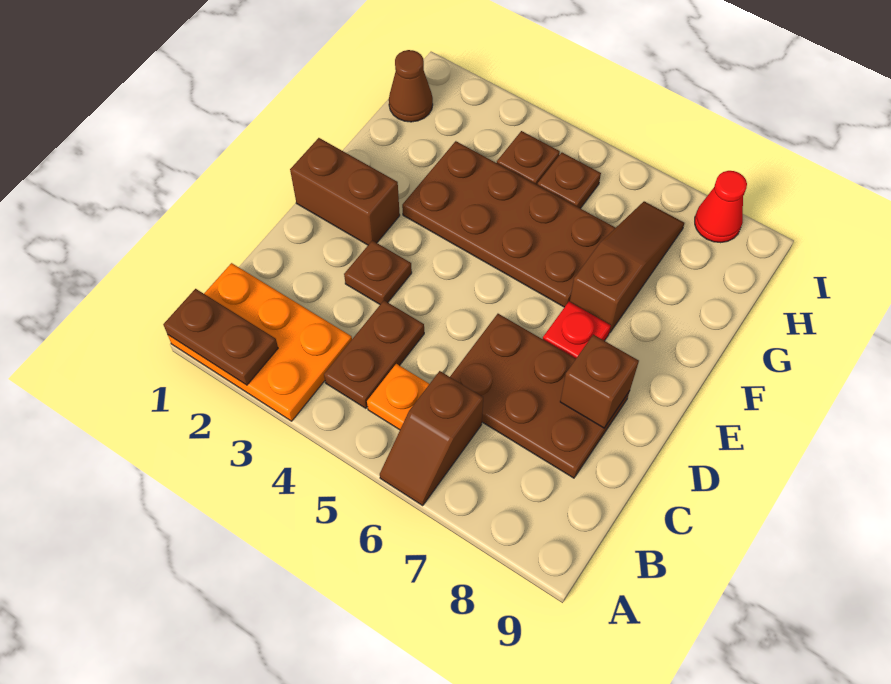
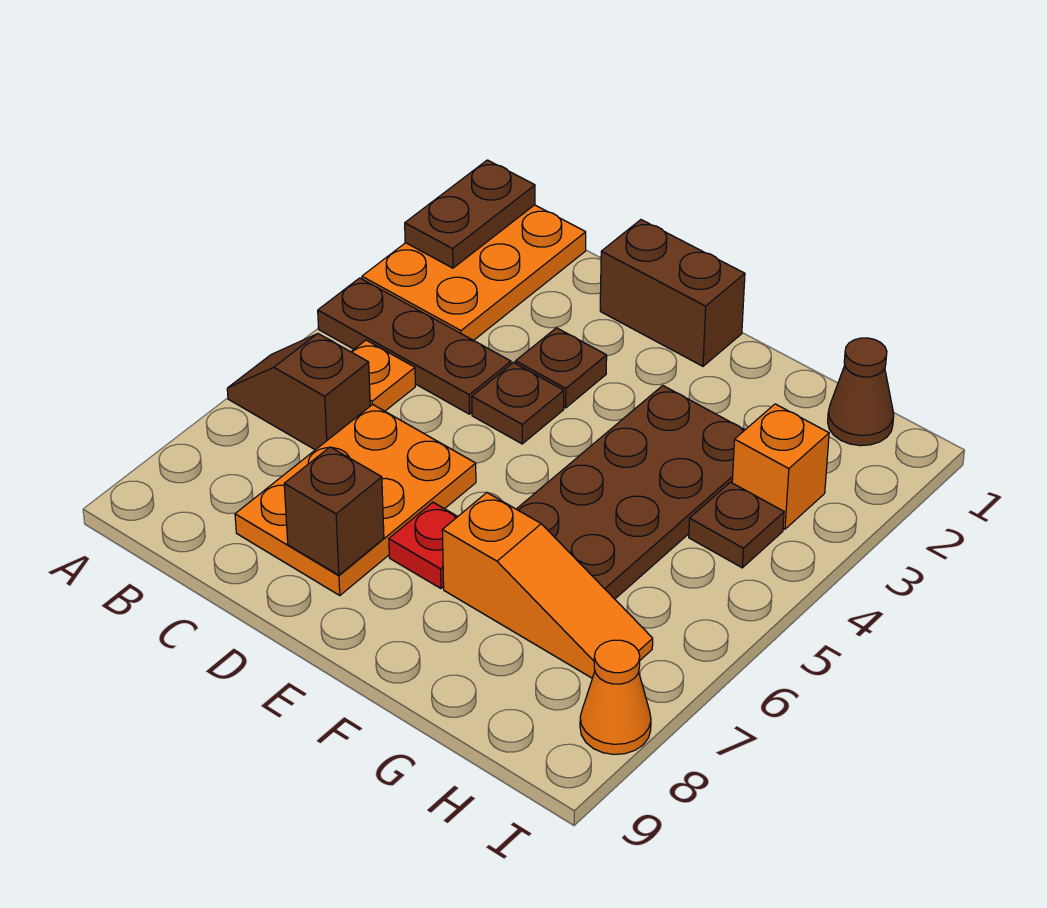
brown plate B4:C4 level 1 -> brown plate A4:C4 level 1
brown plate C6:D8 level 1 -> orange plate C6:D8 level 1
brown brick E1:E2 level 1 -> brown brick D1:E1 level 1
brown slope F7:H7 level 1 top F -> orange slope F7:H7 level 1 top F
none -> orange brick H3 level 1
brown plate H5 level 1 -> brown plate D4 level 1
red cone I8 level 1 -> orange cone I8 level 1

